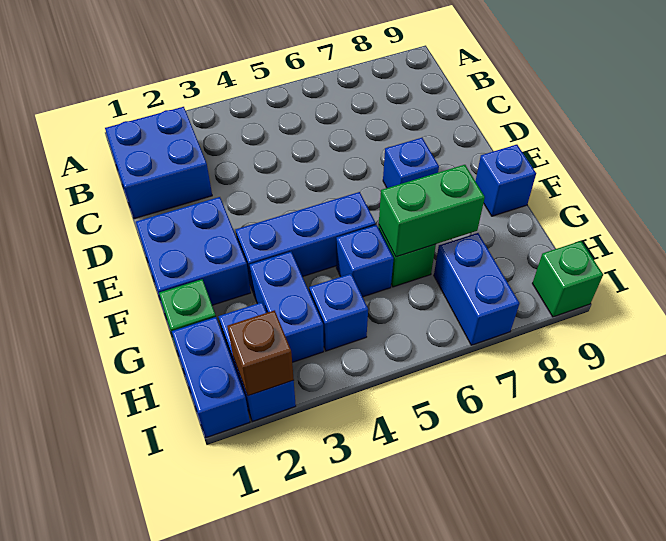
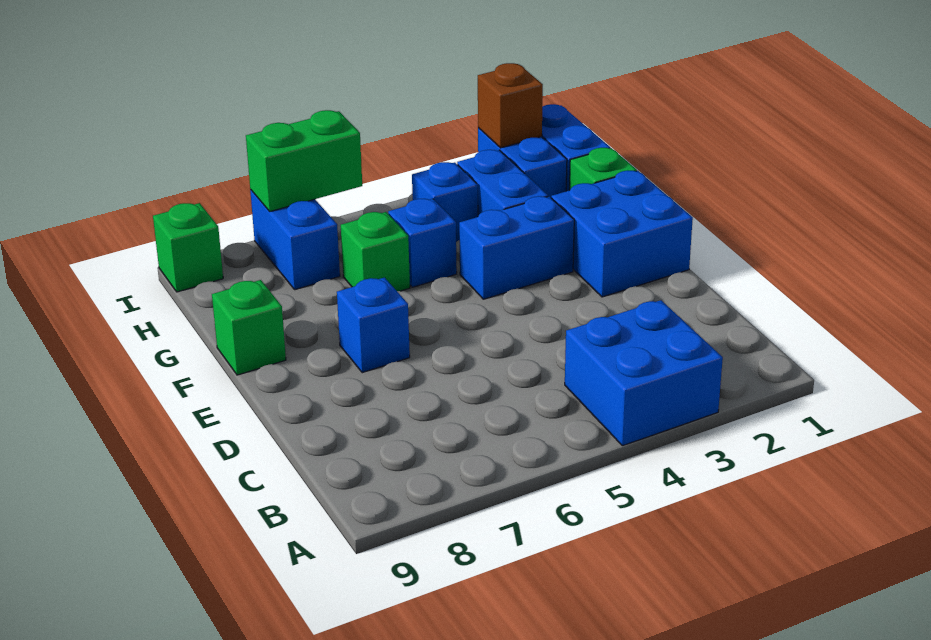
blue brick B1:C2 level 1 -> blue brick A3:B4 level 1
blue brick F3:F5 level 1 -> blue brick F3:F4 level 1
blue brick F9 level 1 -> green brick F9 level 1
green brick G6:G7 level 2 -> green brick I6:I7 level 2

